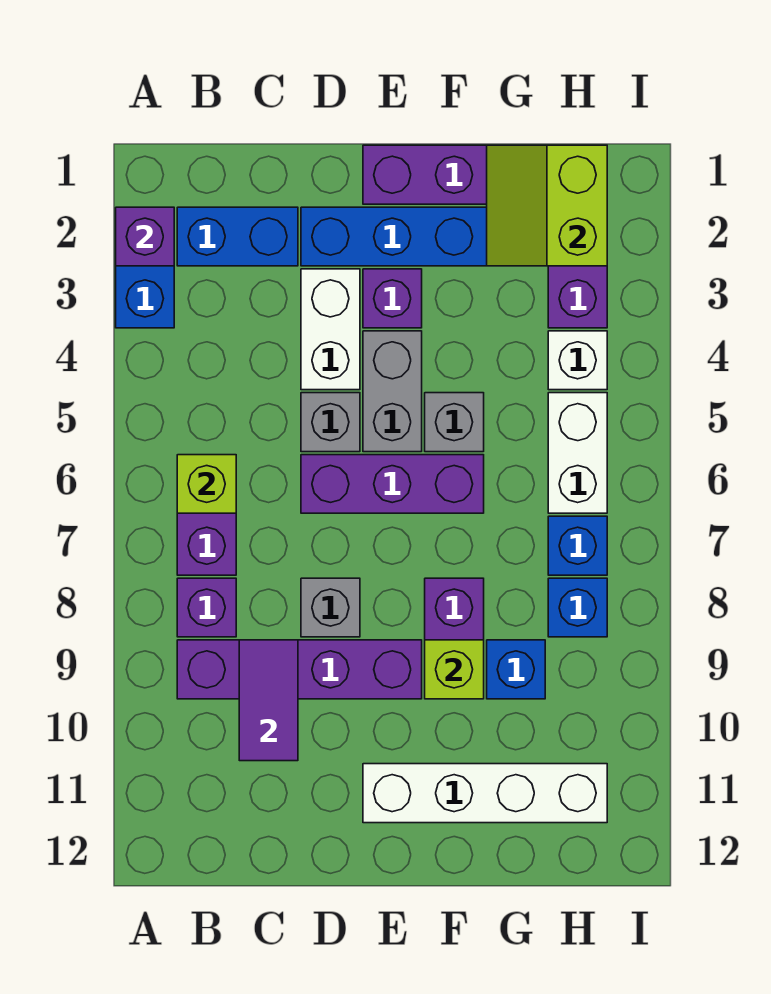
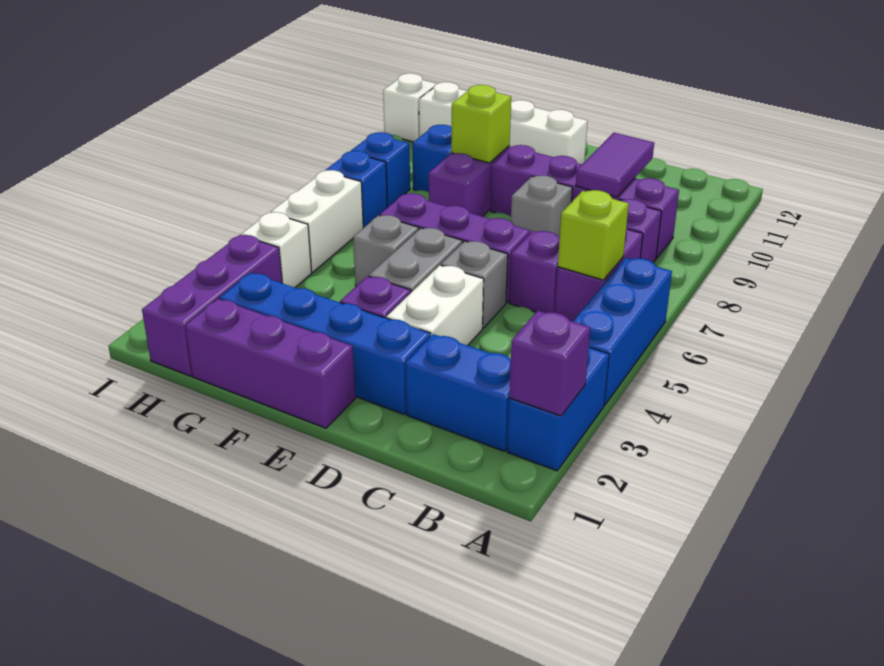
none -> blue brick A4:A6 level 1
none -> purple brick C6 level 1
lime slope G1:H2 level 2 top H -> none
none -> white brick I11 level 1

